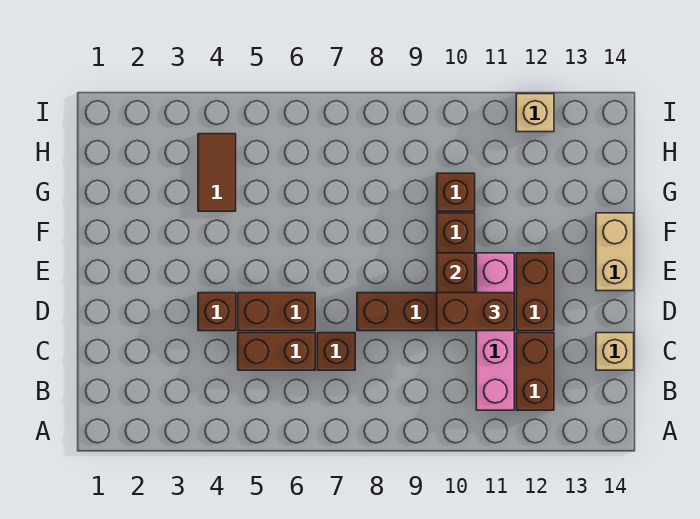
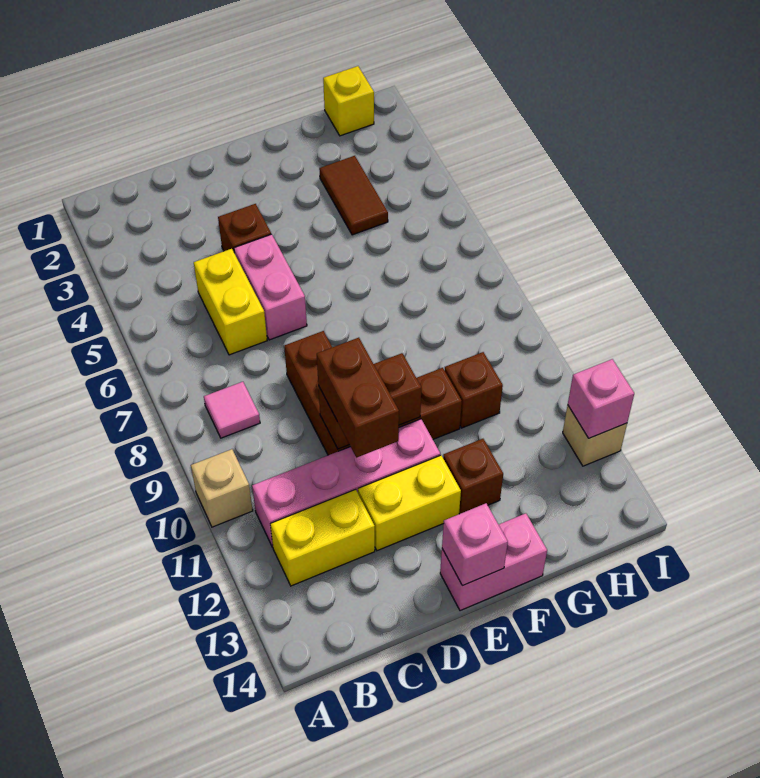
none -> pink tile B8 level 1
brown brick B12:C12 level 1 -> yellow brick B12:C12 level 1
brown brick C5:C6 level 1 -> yellow brick C5:C6 level 1
brown brick C7 level 1 -> brown brick F12 level 1
tan brick C14 level 1 -> tan brick A10 level 1
brown brick D5:D6 level 1 -> pink brick D5:D6 level 1
brown brick D12:E12 level 1 -> yellow brick D12:E12 level 1
tan brick E14:F14 level 1 -> pink brick E14:F14 level 1
none -> pink brick E14 level 2
brown tile G4:H4 level 1 -> brown tile G3:G4 level 1
none -> yellow brick H1 level 1
none -> pink brick I12 level 2

